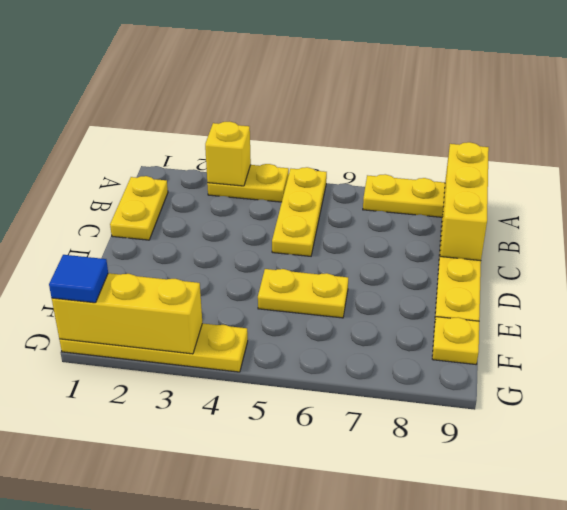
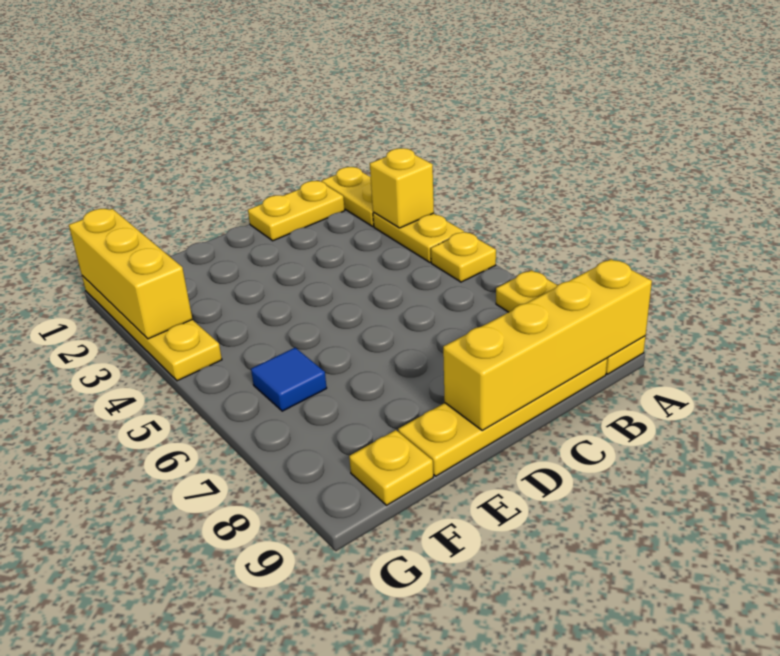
yellow plate A5:C5 level 1 -> yellow plate A5 level 1
yellow brick A9:C9 level 2 -> yellow brick A9:D9 level 2
yellow plate E5:E6 level 1 -> yellow plate A1:A2 level 1
blue tile G1 level 3 -> blue tile F6 level 1

